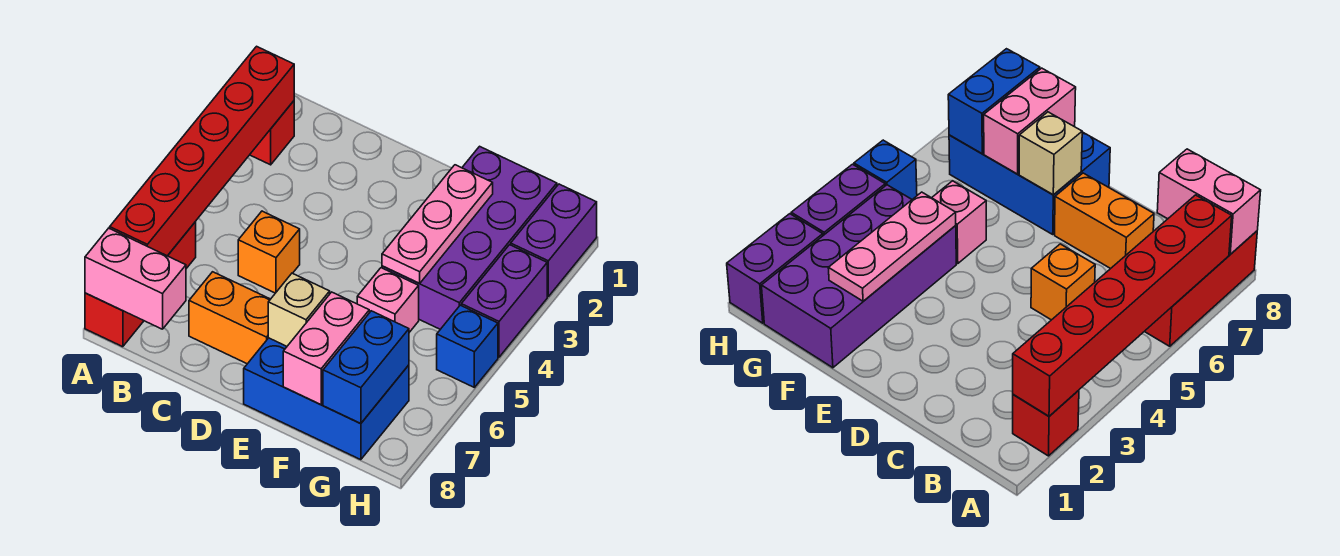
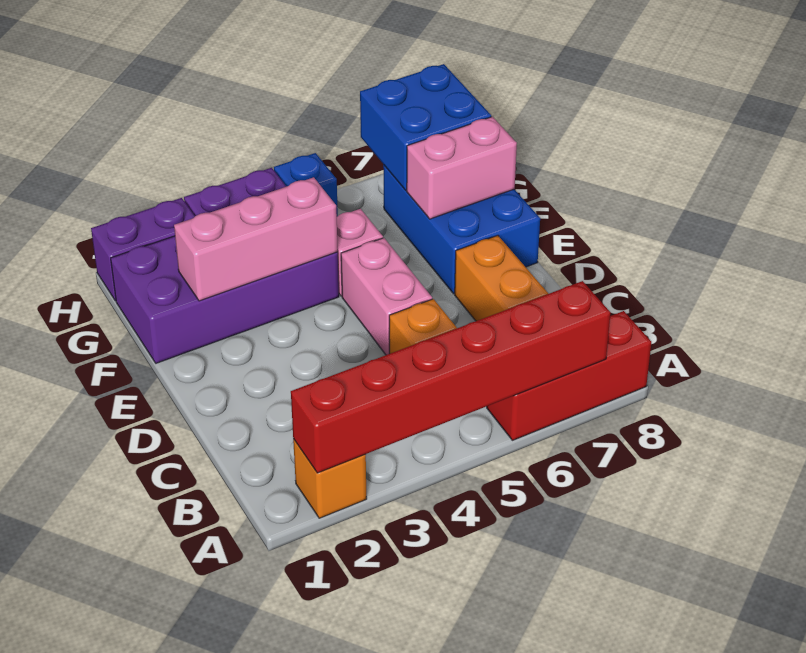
red brick A2 level 1 -> orange brick A2 level 1
pink brick A8:B8 level 2 -> pink brick D5:E5 level 1
tan brick E7 level 2 -> none
pink plate F2:F4 level 2 -> pink brick F2:F4 level 2
blue brick G7:G8 level 2 -> blue brick G7:H8 level 2

